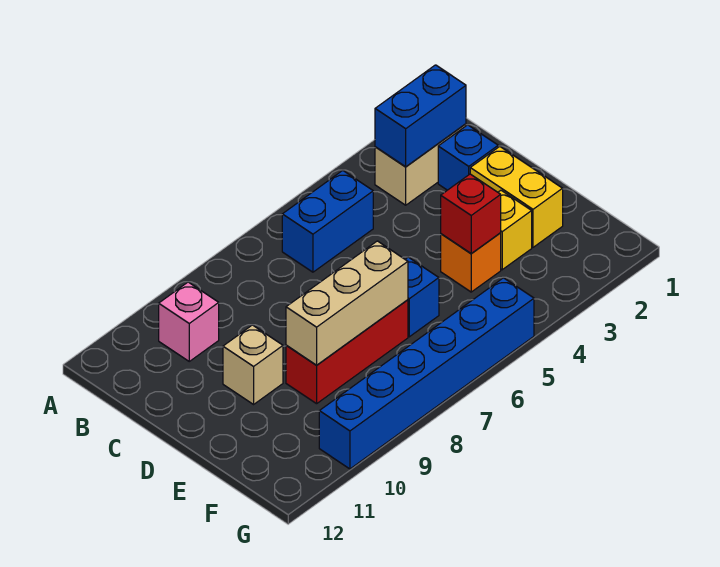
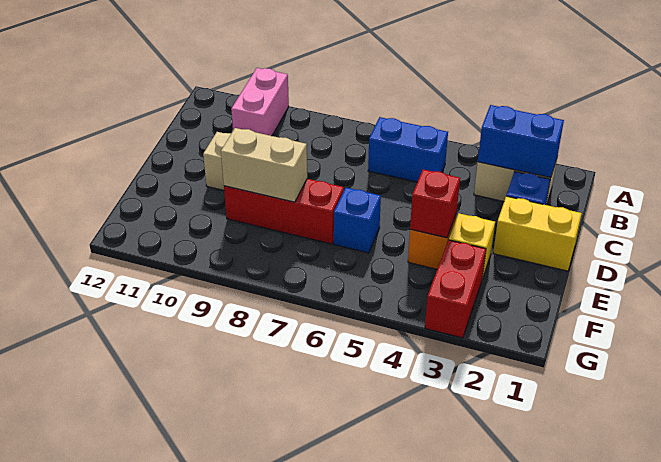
pink brick B10 level 1 -> pink brick A10:B10 level 1
yellow brick D2:E2 level 1 -> yellow brick D1:D2 level 1
tan brick E7:E9 level 2 -> tan brick E8:E9 level 2
none -> red brick F3:G3 level 1
blue brick G5:G10 level 1 -> none

